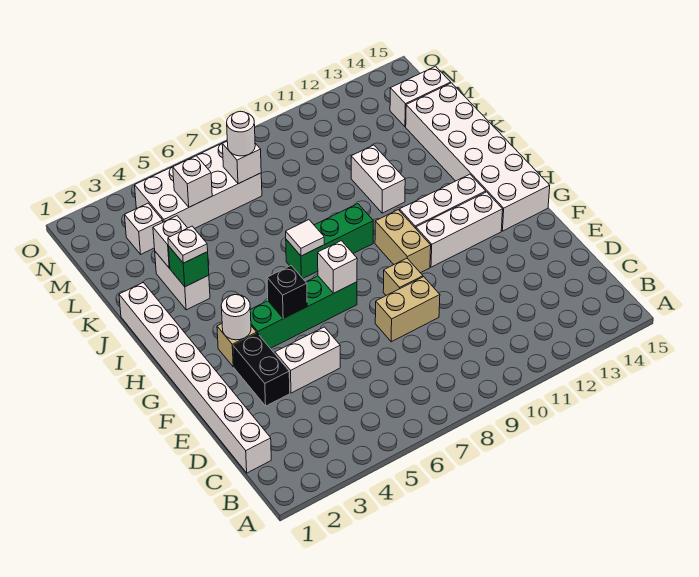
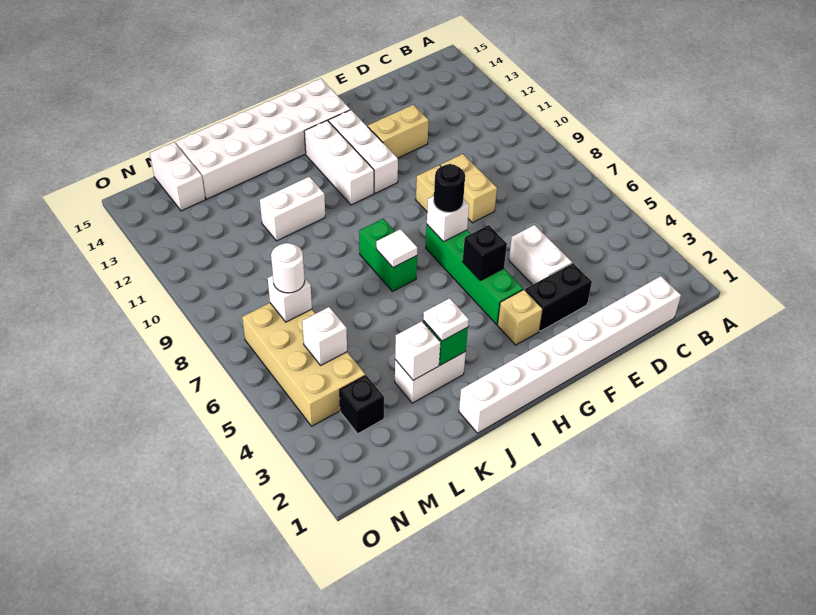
white round brick G3 level 2 -> none
none -> black round brick G7 level 3
tan brick G10:H10 level 1 -> tan brick E12:F12 level 1
green brick I7:I9 level 1 -> green brick I7:I8 level 1
white brick M3 level 1 -> black brick M3 level 1
white brick M4:N7 level 1 -> tan brick M4:N7 level 1

